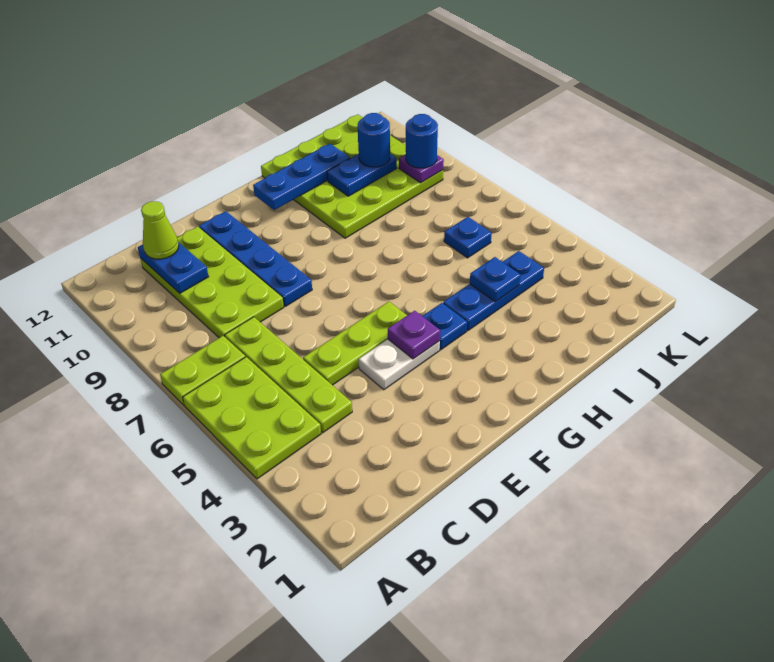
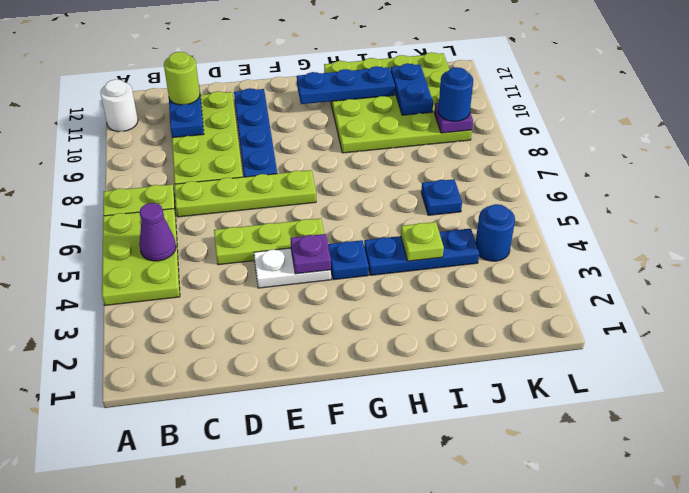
none -> white round brick A11 level 1
none -> purple cone B5 level 2
lime plate C4:C7 level 1 -> lime plate C7:F7 level 1
lime cone C11 level 3 -> lime round brick C11 level 3
blue plate I4 level 2 -> lime plate I4 level 2
blue plate I10:J10 level 2 -> blue plate J10:J11 level 2
blue round brick J10 level 3 -> blue round brick K4 level 1

